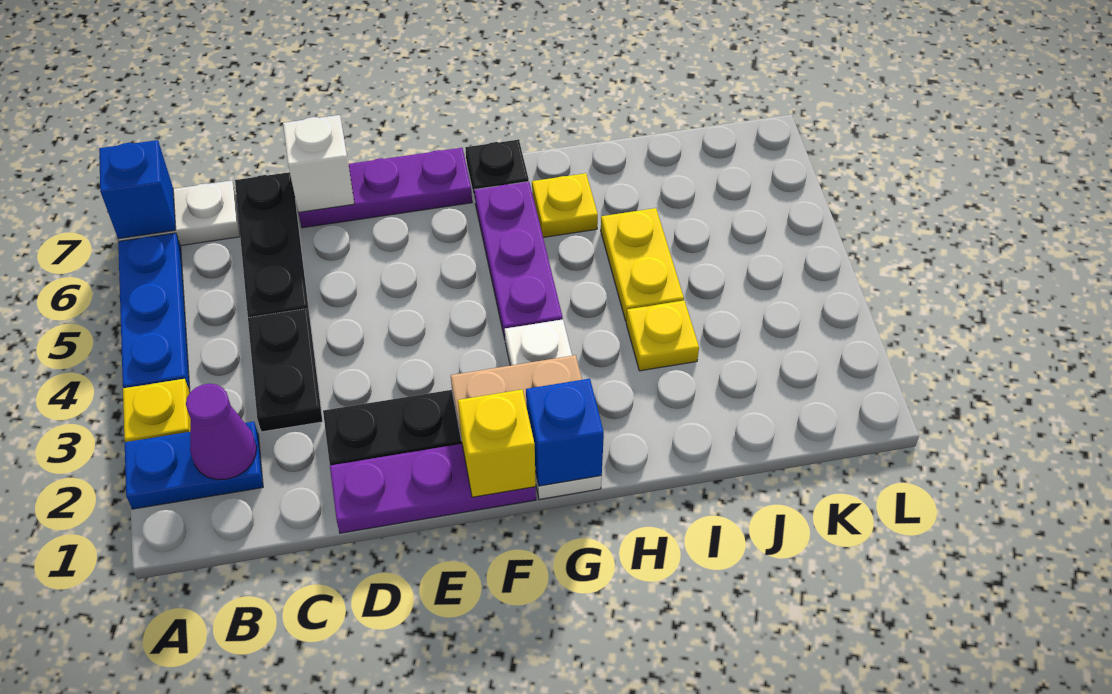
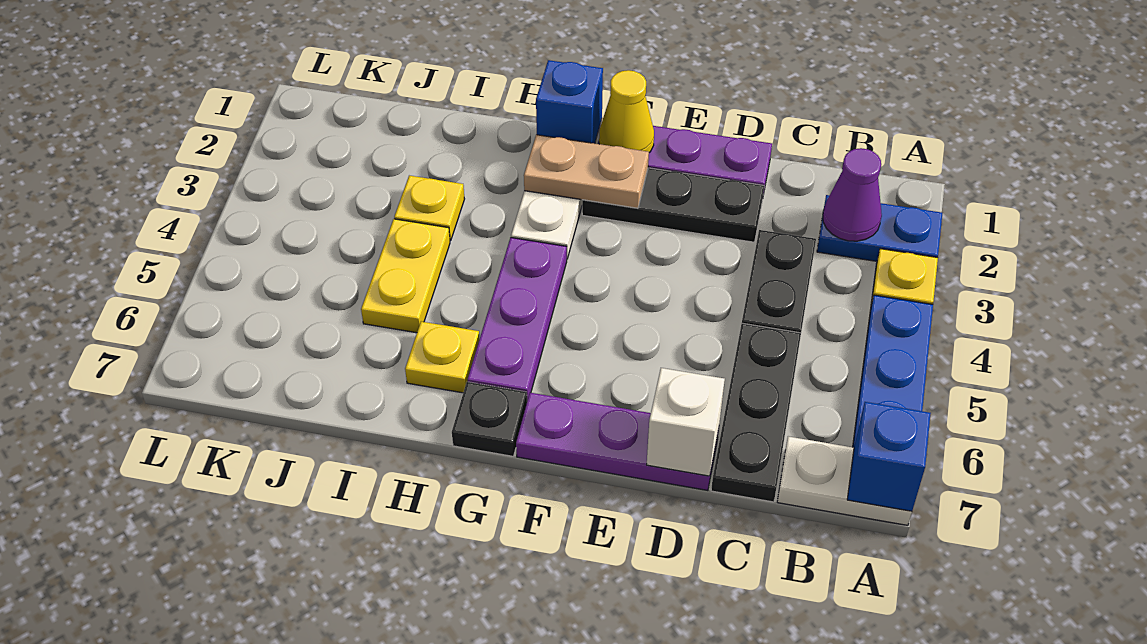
yellow brick F1 level 2 -> yellow cone F1 level 2

